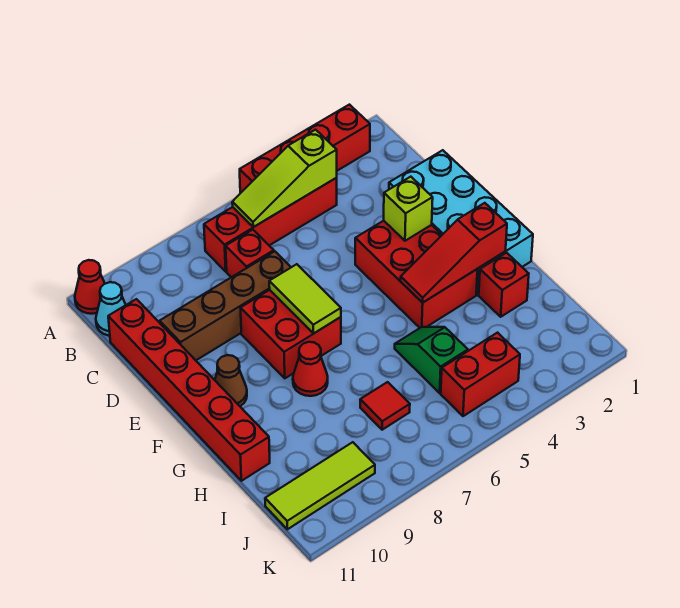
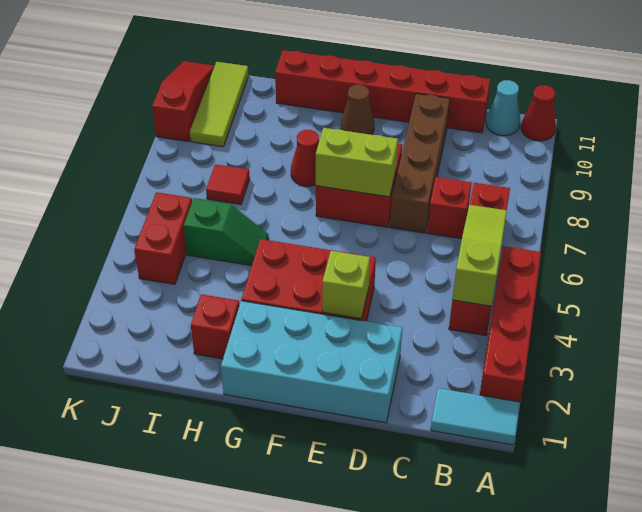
none -> cyan tile A1:B1 level 1
lime tile E7:F7 level 2 -> lime brick E7:F7 level 2
red slope G2:G4 level 2 top 2 -> red slope K9:K11 level 1 top 9

